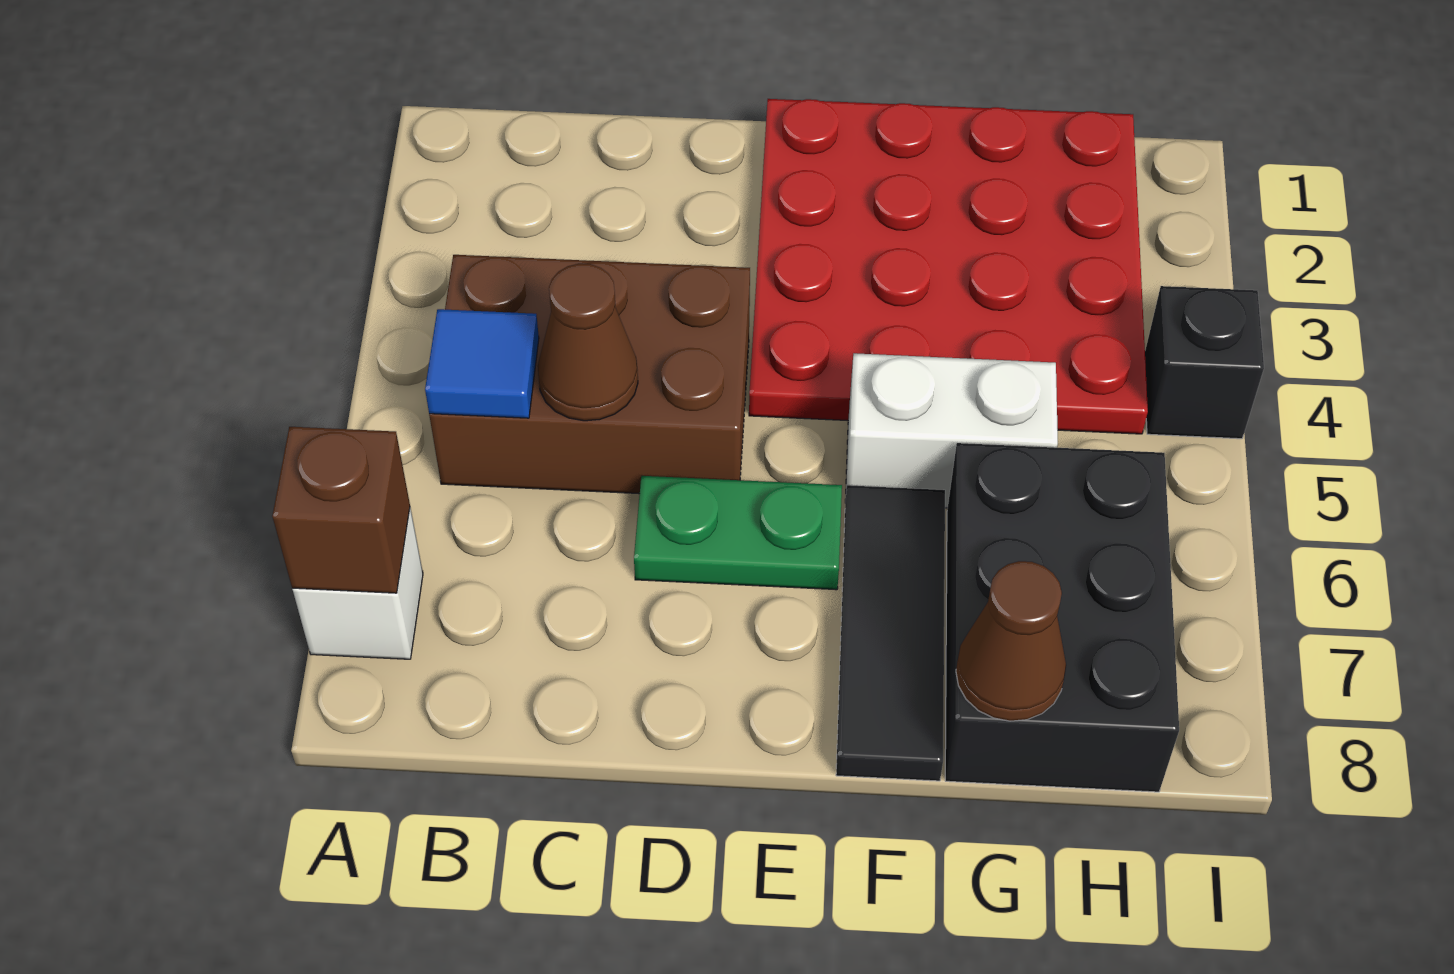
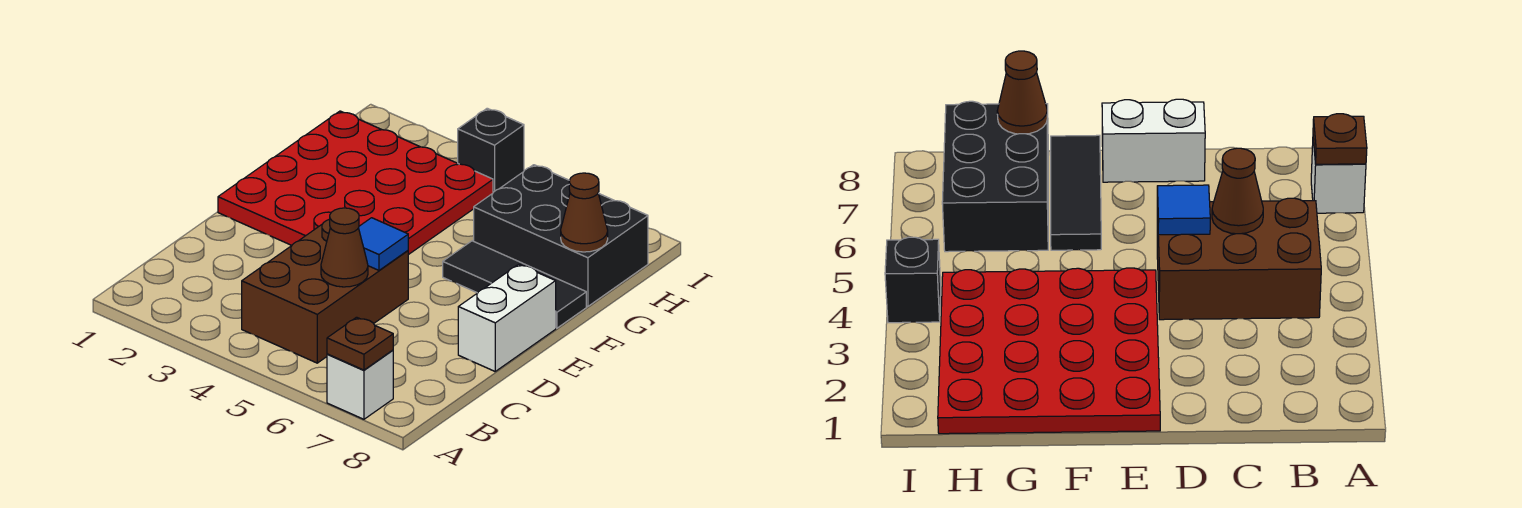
brown brick A7 level 2 -> brown plate A7 level 2
blue tile B5 level 2 -> blue tile D5 level 2
green plate D6:E6 level 1 -> none
white brick F5:G5 level 1 -> white brick D8:E8 level 1

